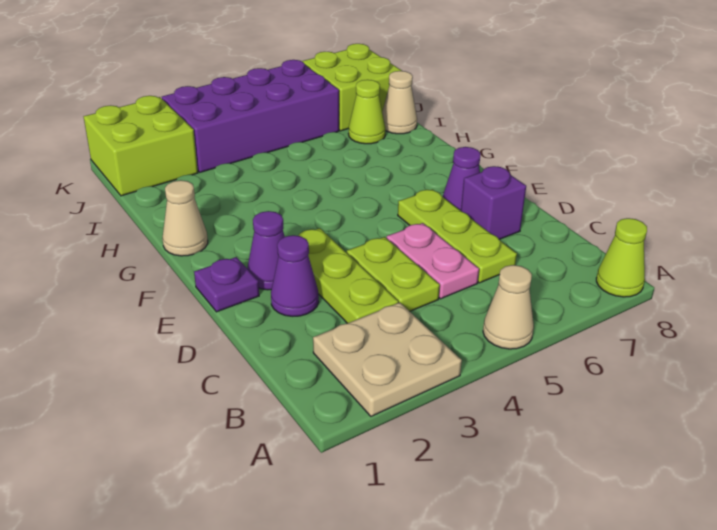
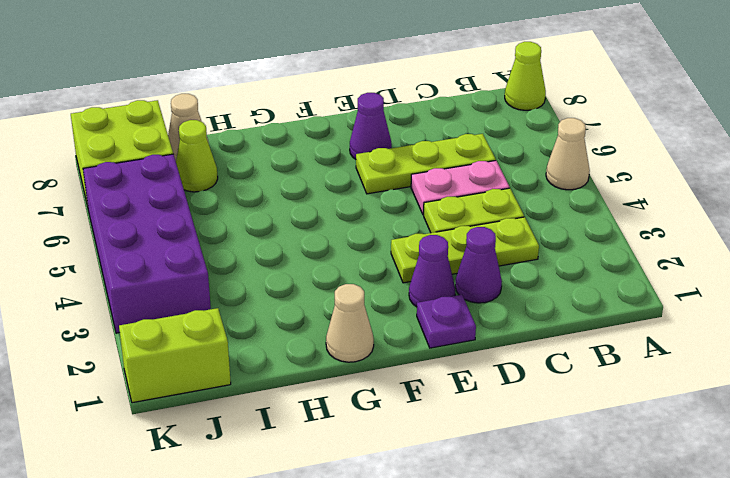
tan plate A2:B3 level 1 -> none
purple brick D7 level 1 -> none
lime brick J1:K2 level 1 -> lime brick J1:K1 level 1

